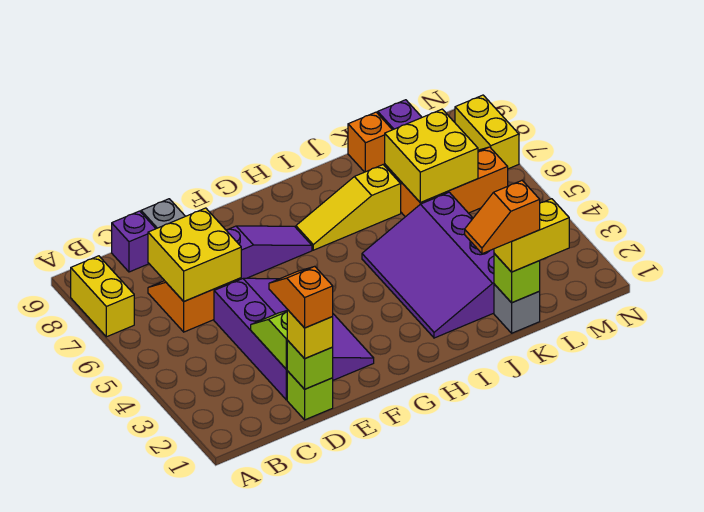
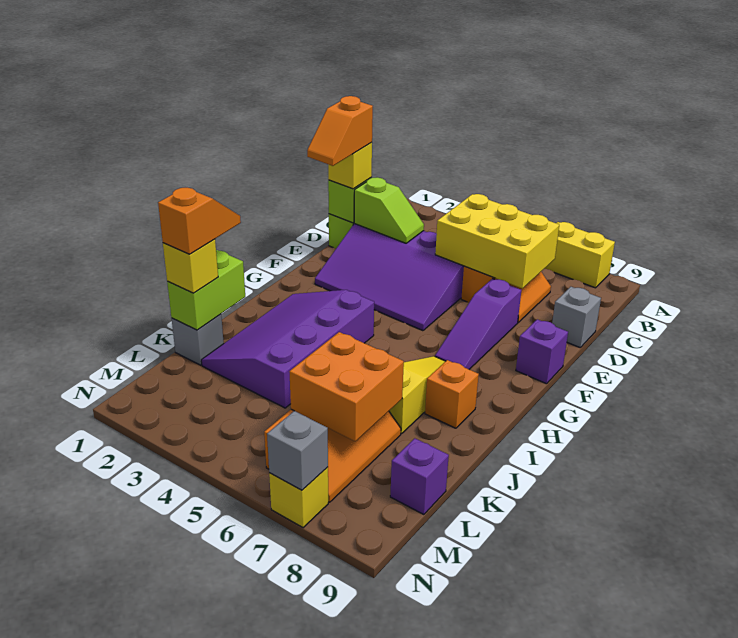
yellow brick C6:D7 level 2 -> yellow brick C5:D7 level 2
purple brick C9 level 1 -> purple brick F9 level 1
orange slope D1:D2 level 4 top 1 -> orange slope D1:E1 level 4 top D
purple slope I2:K5 level 1 top K -> purple slope H2:K4 level 1 top 4
lime brick K1 level 2 -> lime brick J1:K1 level 2
yellow brick K1:L1 level 3 -> yellow brick K1 level 3
yellow brick K6:L7 level 2 -> orange brick K6:L7 level 2
orange brick K9 level 1 -> orange brick I8 level 1
yellow brick N7:N8 level 1 -> yellow brick N7 level 1
none -> grey brick N7 level 2

